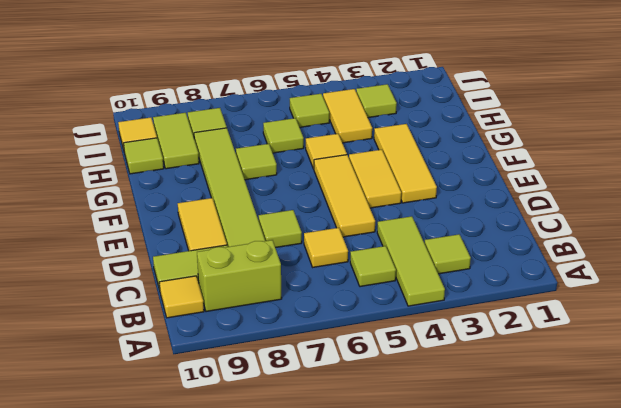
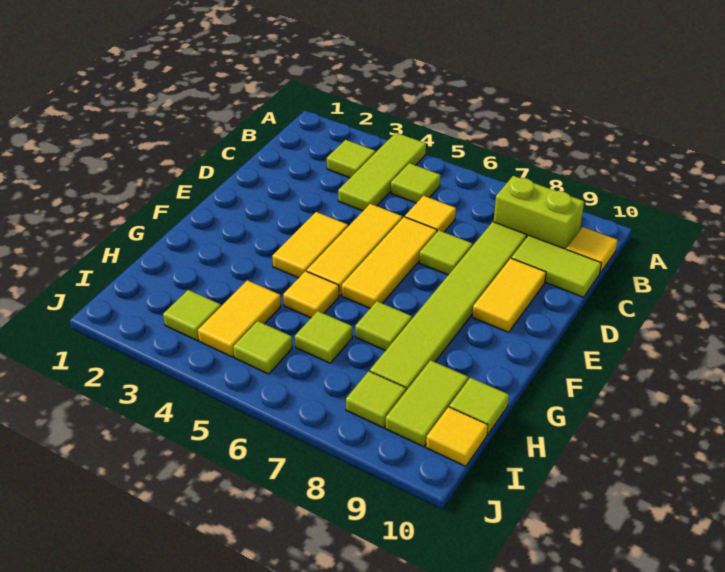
yellow tile E3:G3 level 1 -> yellow tile D6:F6 level 1

